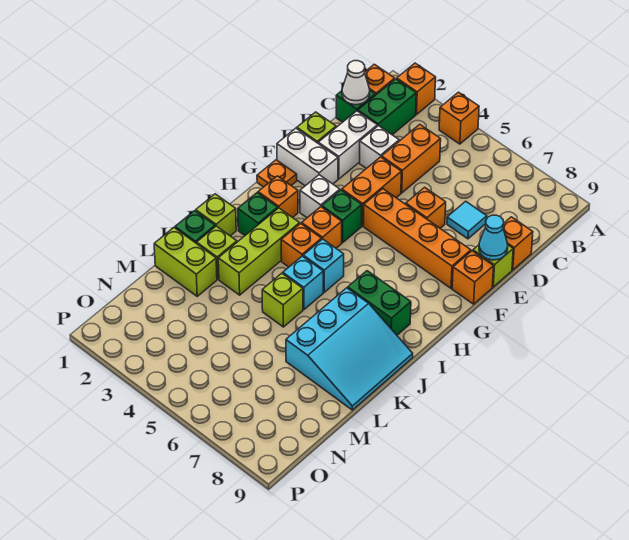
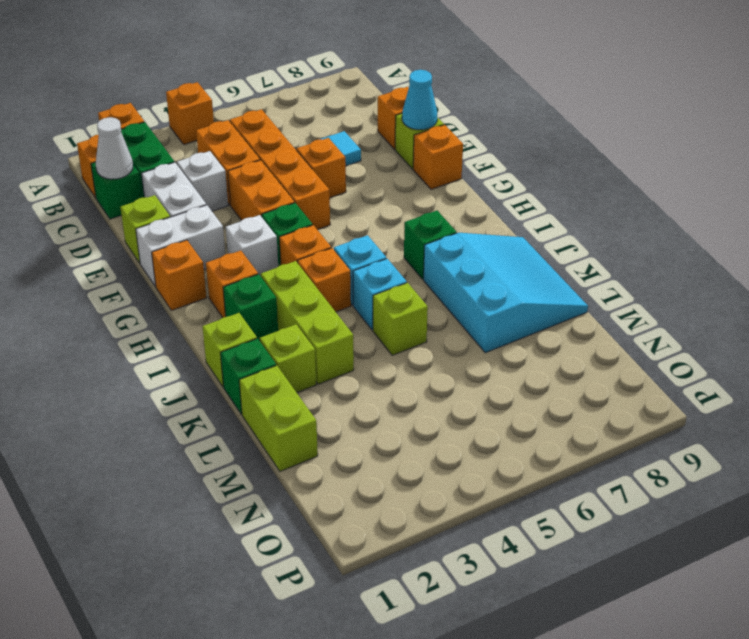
orange brick F5:F8 level 1 -> orange brick C5:F5 level 1
orange plate G1 level 1 -> orange brick G1 level 1
green brick I7:I8 level 1 -> green brick I7 level 1
lime brick L1:L2 level 1 -> lime brick L1:M1 level 1

